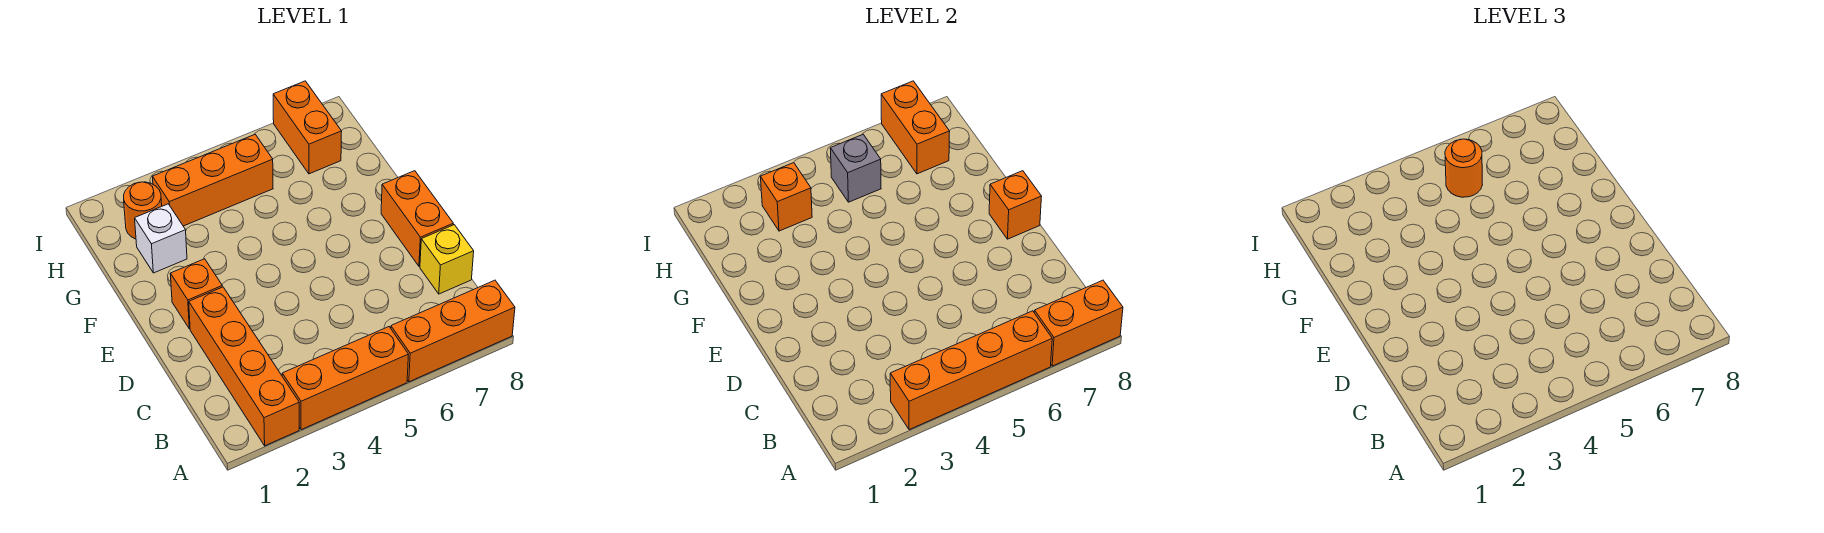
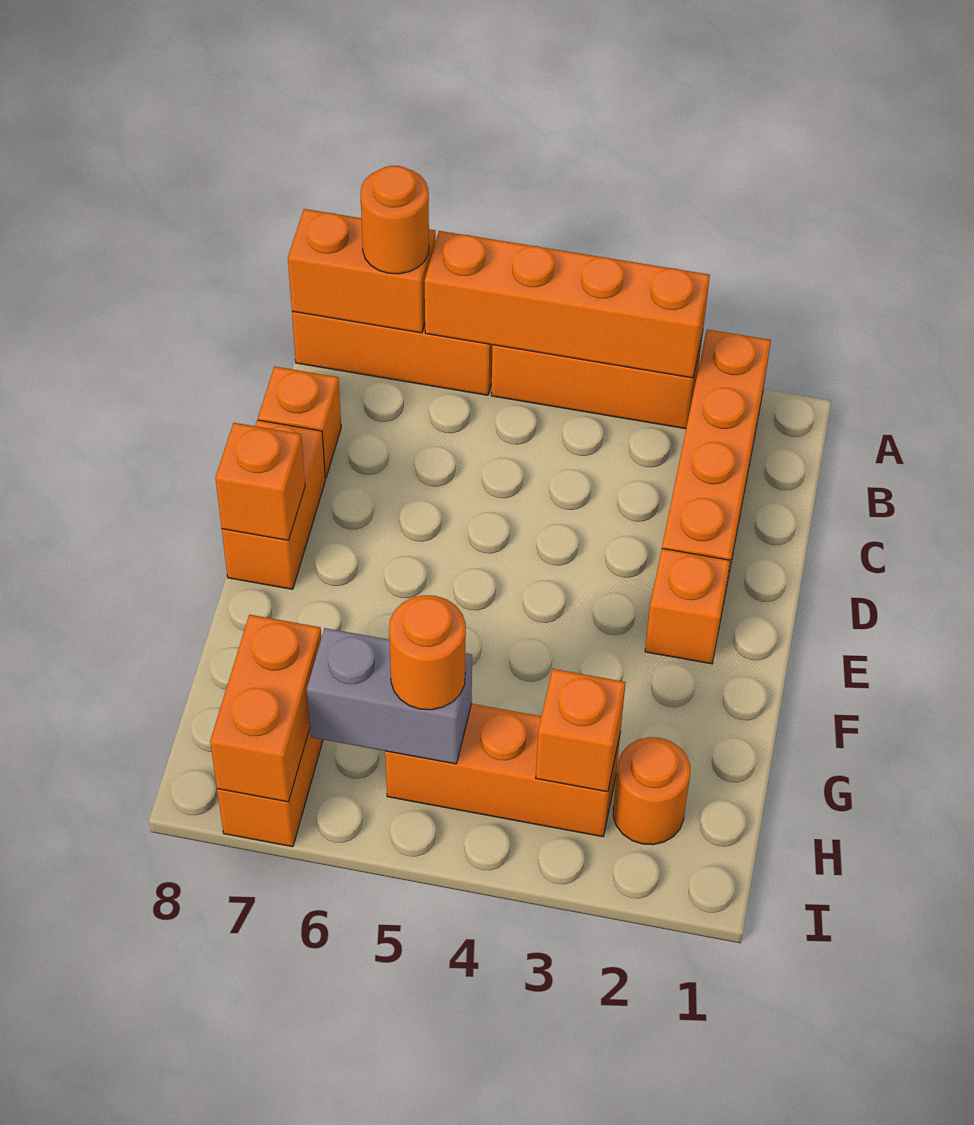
none -> orange round brick A7 level 3
yellow brick C8 level 1 -> orange brick C8 level 1
white brick G2 level 1 -> none
grey brick H5 level 2 -> grey brick H5:H6 level 2

